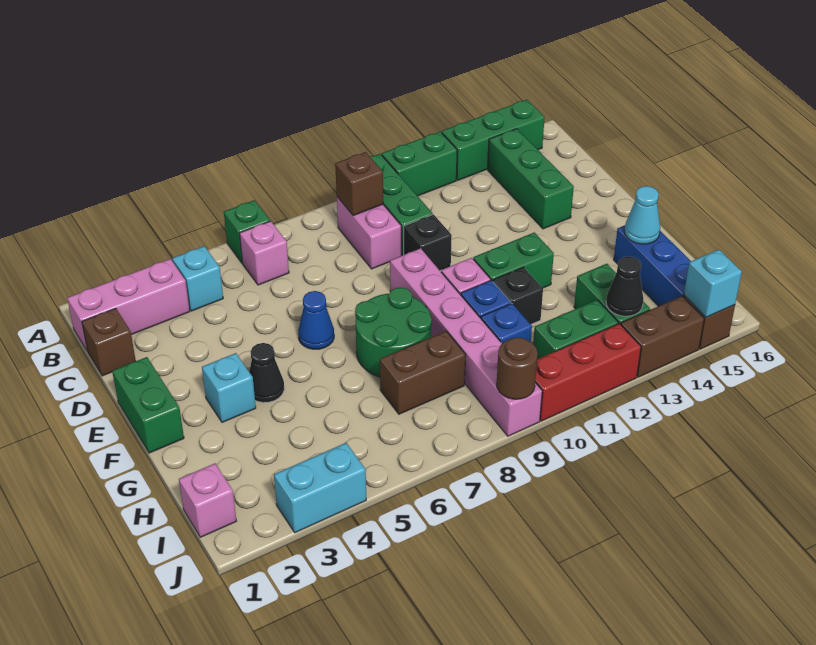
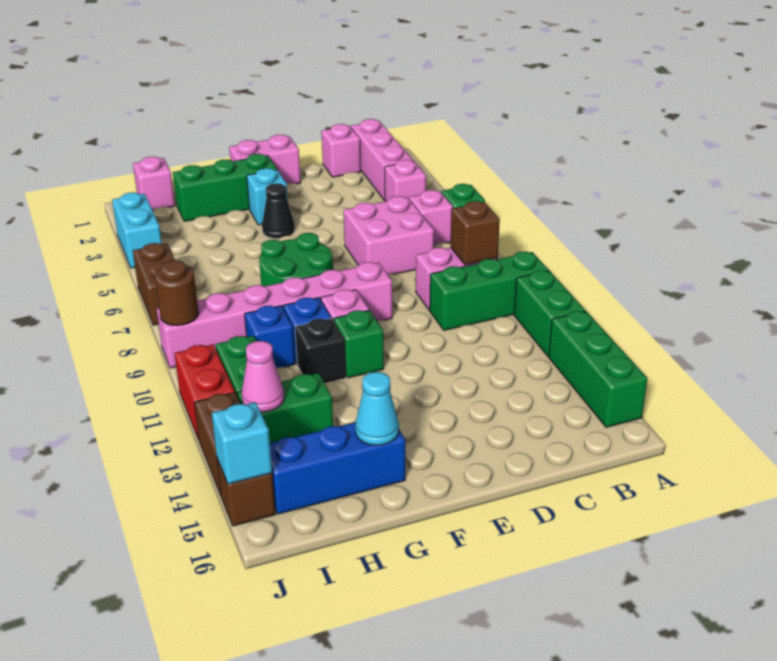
cyan brick B4 level 1 -> pink brick B4 level 1
green brick B14:D14 level 1 -> green brick F2:H2 level 1
brown brick C1 level 1 -> pink brick C1 level 1
none -> pink brick C6:D7 level 1
black brick D10 level 1 -> none
green brick E1:F1 level 1 -> pink brick E1:F1 level 1
blue cone E6 level 1 -> none
green brick F11:F12 level 1 -> green brick F11 level 1
brown brick H7:H8 level 1 -> brown brick J6:J7 level 1
black cone I13 level 2 -> pink cone I13 level 2
red brick J10:J12 level 1 -> red brick J11:J12 level 1

